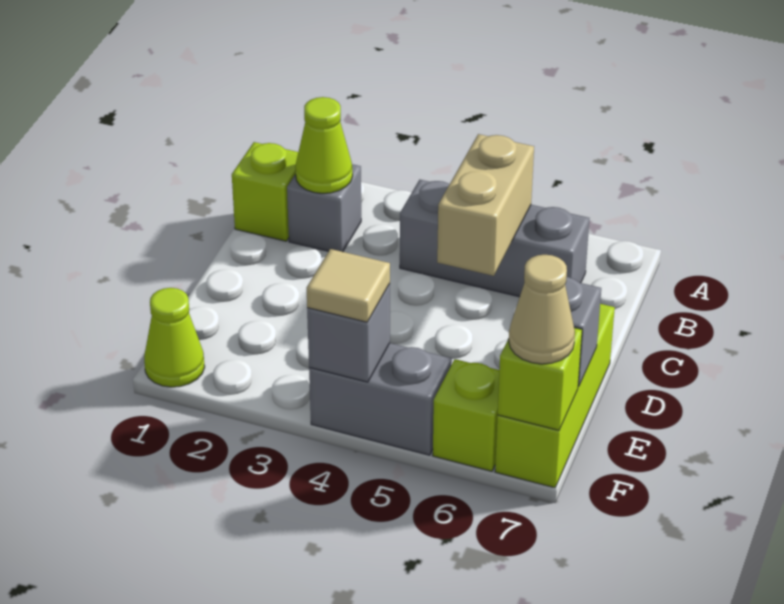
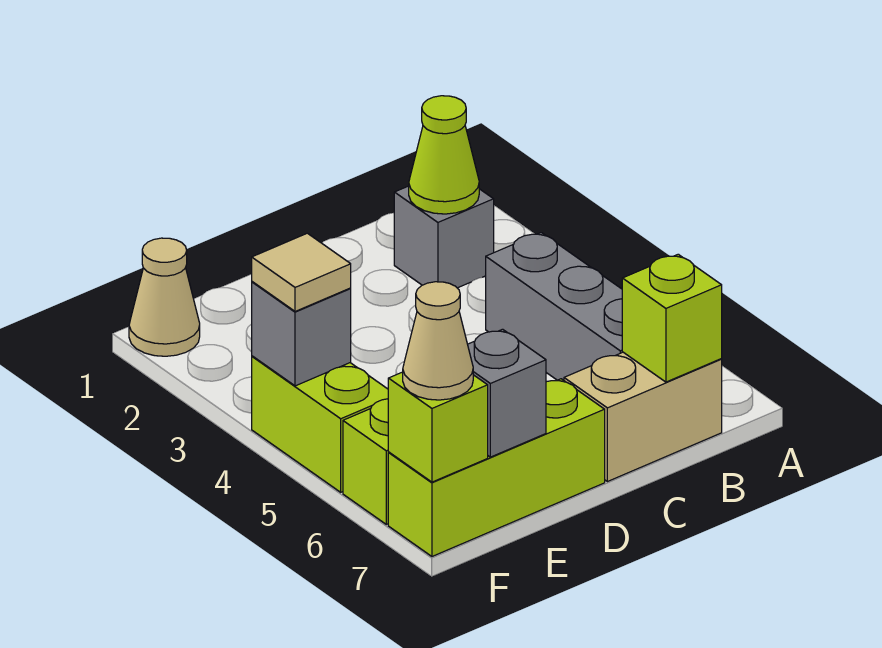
lime brick B1 level 1 -> lime brick B7 level 2
tan brick B5:C5 level 2 -> tan brick B7:C7 level 1
lime cone F1 level 1 -> tan cone F1 level 1
grey brick F4:F5 level 1 -> lime brick F4:F5 level 1

